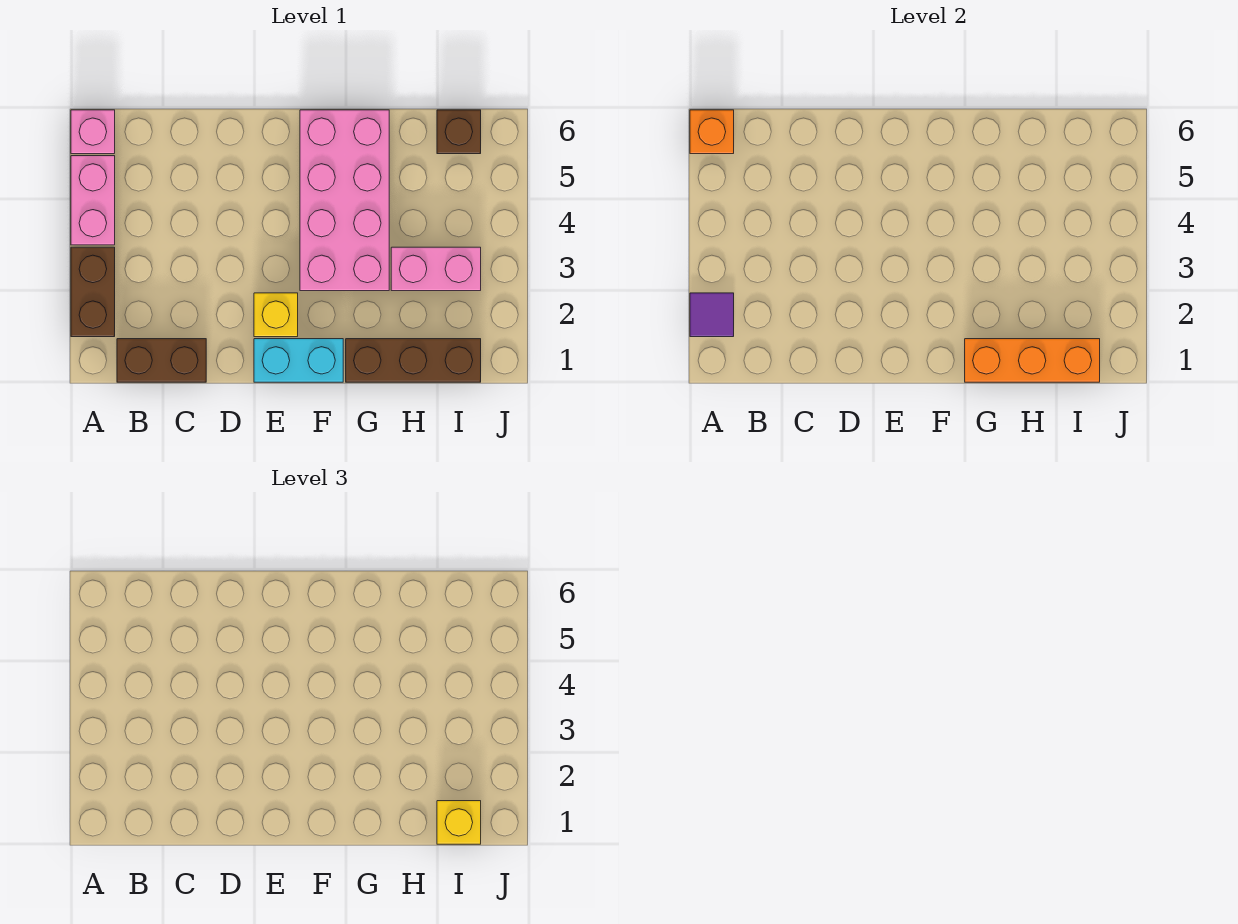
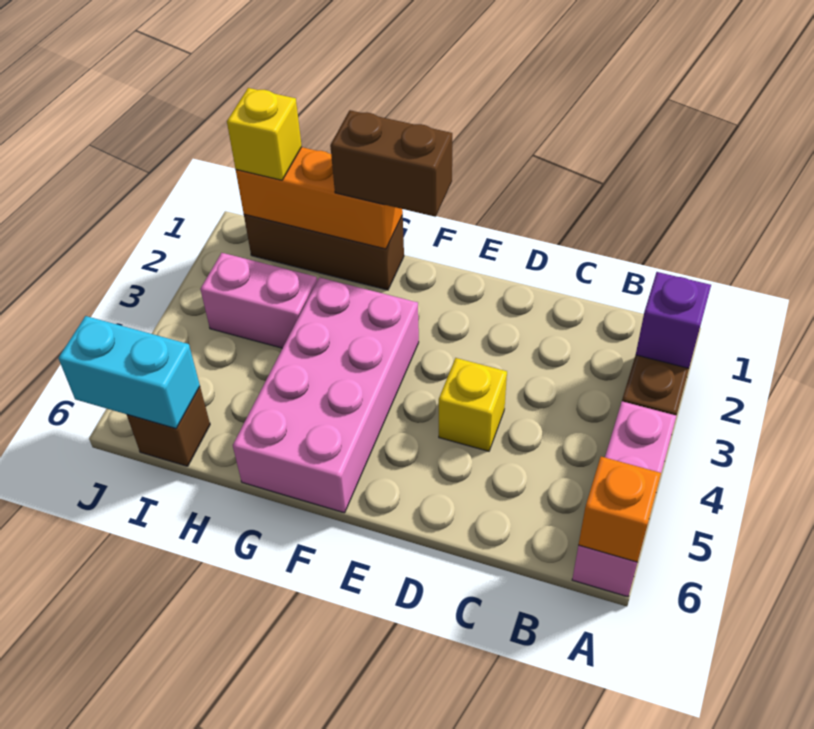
purple tile A2 level 2 -> purple brick A2 level 2
brown brick B1:C1 level 1 -> brown brick F1:G1 level 3
cyan brick E1:F1 level 1 -> cyan brick I6:J6 level 2
yellow brick E2 level 1 -> yellow brick D4 level 1

